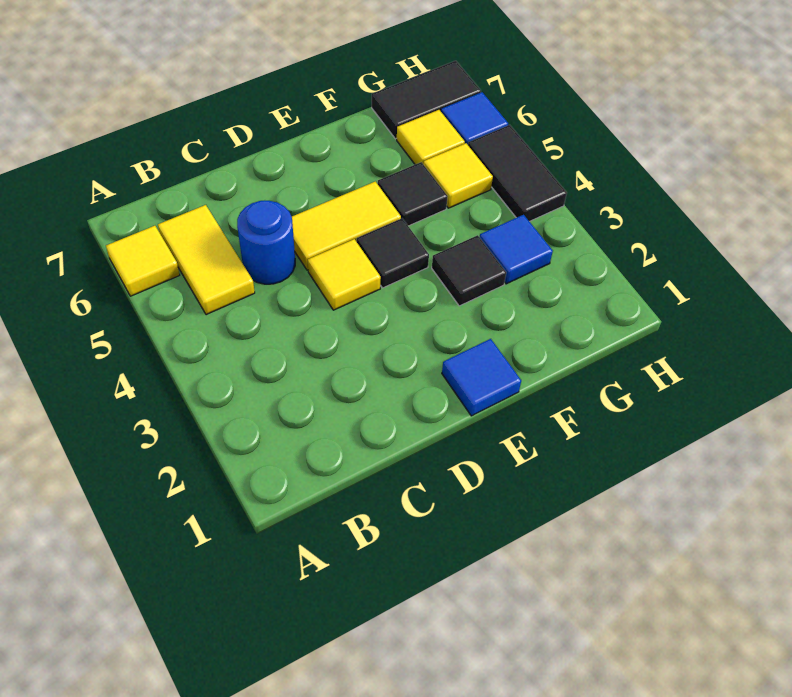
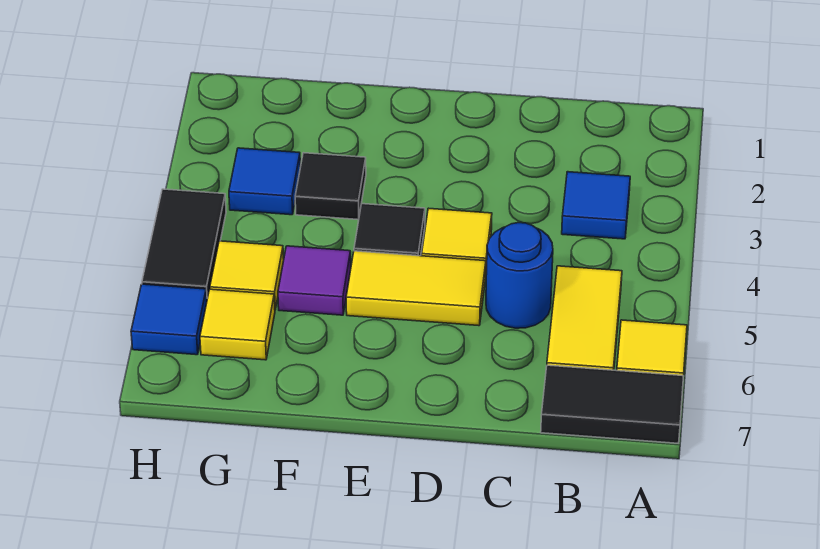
blue tile E1 level 1 -> blue tile B3 level 1
black tile F5 level 1 -> purple tile F5 level 1
black tile G7:H7 level 1 -> black tile A7:B7 level 1

